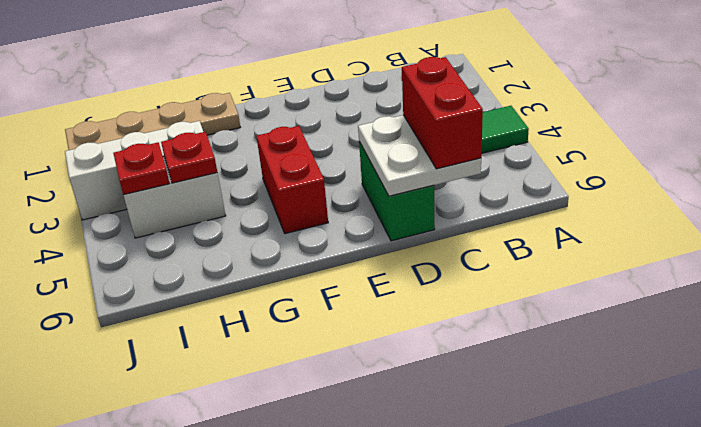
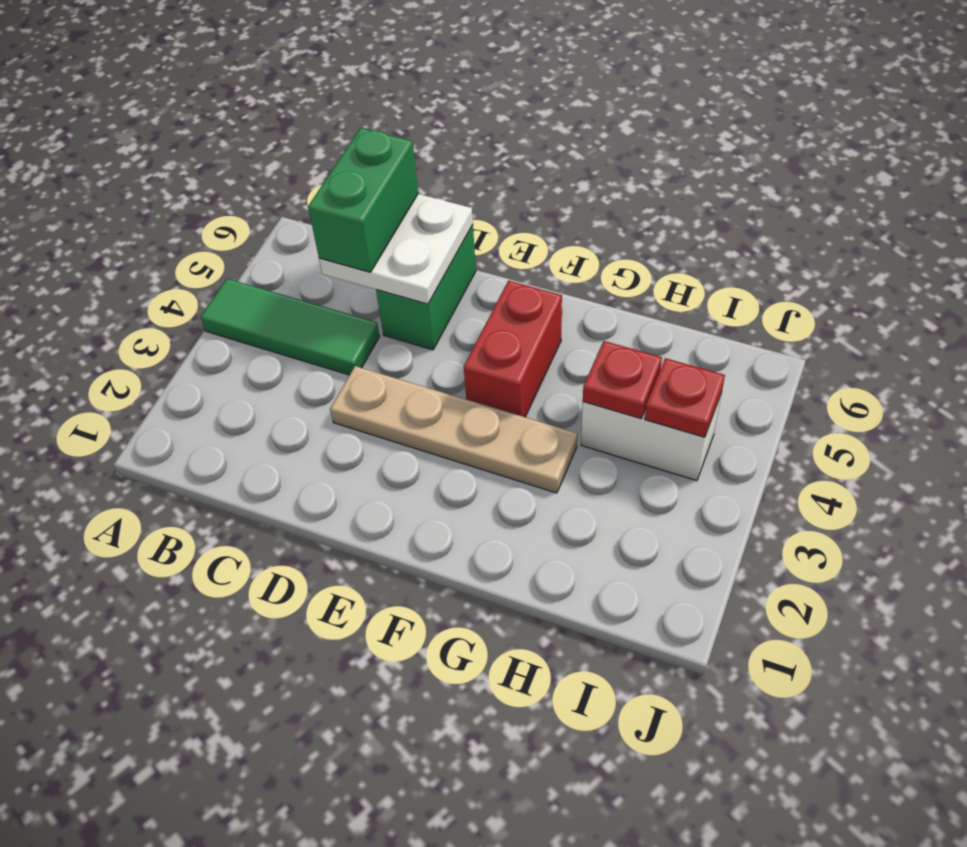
red brick C5:C6 level 3 -> green brick C5:C6 level 3
tan plate G1:J1 level 1 -> tan plate D3:G3 level 1
white brick H3:J3 level 1 -> none

